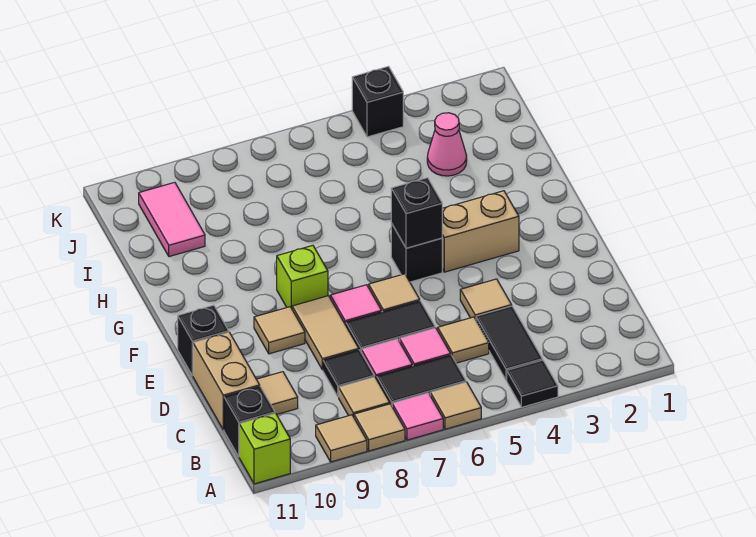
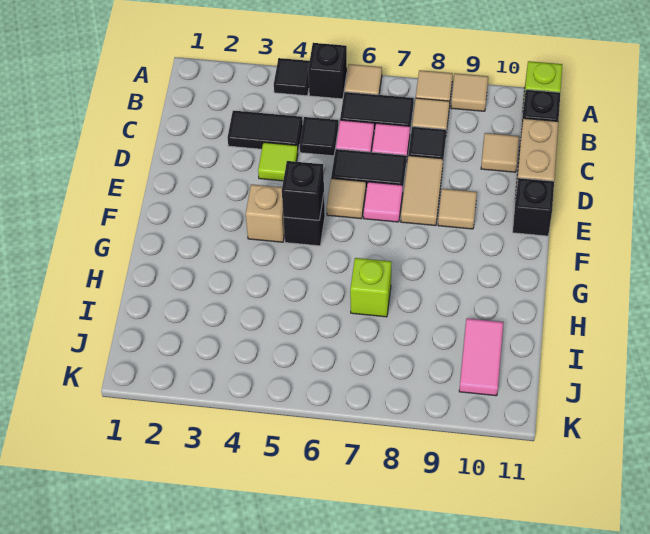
pink tile A7 level 1 -> none
black tile B4:C4 level 1 -> black tile C3:C4 level 1
tan tile C5 level 1 -> black tile C5 level 1
tan tile D4 level 1 -> lime tile D4 level 1
tan brick F3:F4 level 1 -> tan brick F4 level 1
lime brick F8 level 1 -> lime brick H7 level 1
pink cone I3 level 1 -> none
black brick K4 level 1 -> black brick A5 level 1

